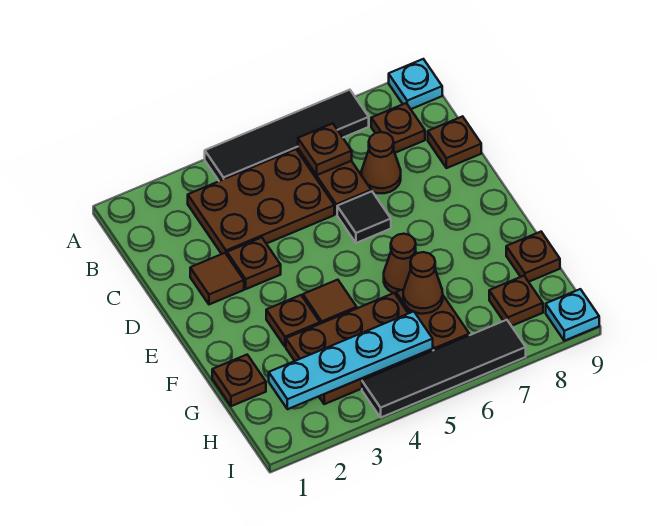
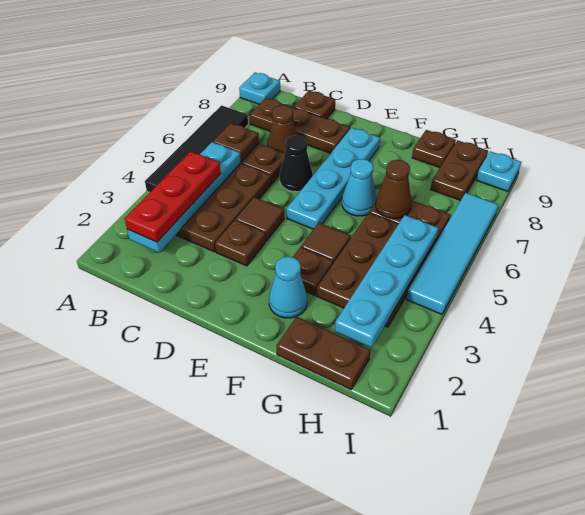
none -> cyan plate B2:B5 level 2
none -> red plate B2:B4 level 3
brown plate B8 level 1 -> brown plate B8:D8 level 1
brown tile D2 level 1 -> brown tile D4 level 1
black tile D6 level 1 -> black cone D6 level 1
none -> cyan plate E5:E8 level 1
none -> cyan cone F2 level 1
brown cone F6 level 1 -> cyan cone F6 level 1
brown plate G1 level 1 -> brown plate G1:H1 level 1
brown plate H8 level 1 -> brown plate H8:H9 level 1
black tile I4:I7 level 1 -> cyan tile I4:I7 level 1

